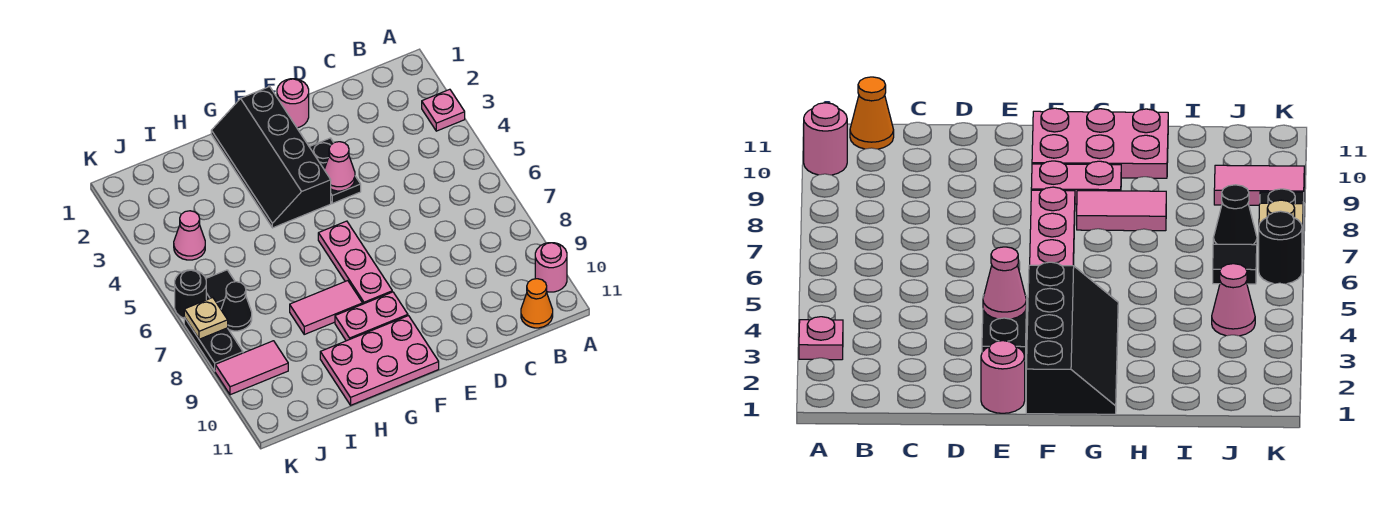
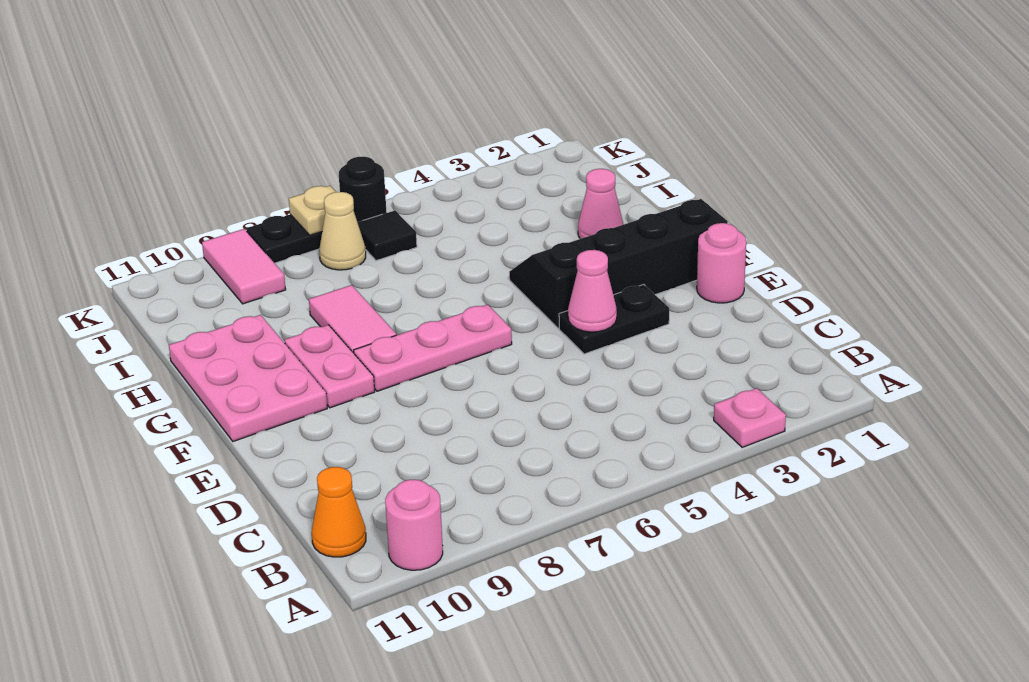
pink cone J4 level 1 -> pink cone H2 level 1
black cone J7 level 1 -> tan cone J7 level 1

